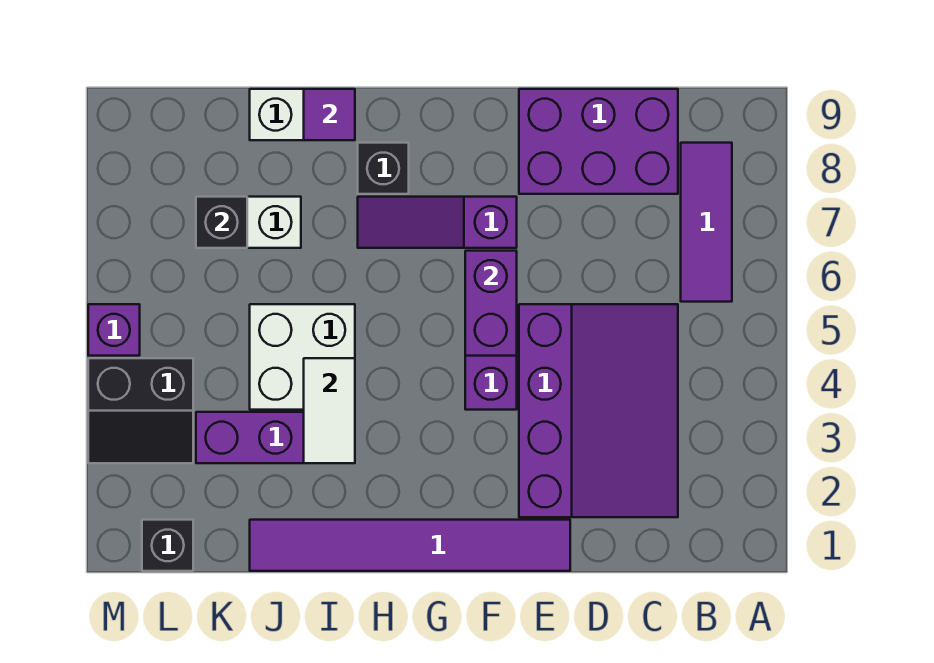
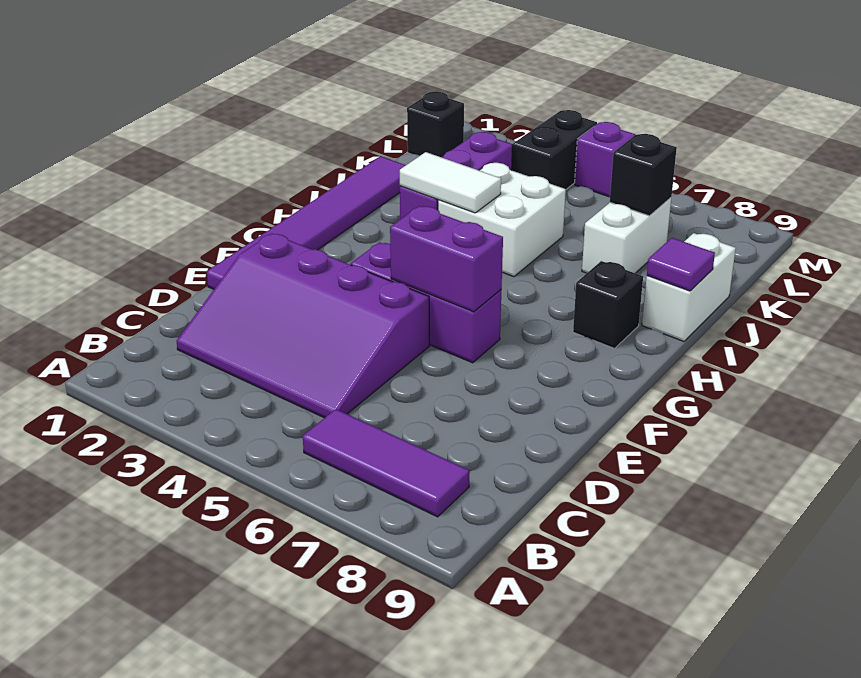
purple brick C8:E9 level 1 -> none
purple slope F7:H7 level 1 top F -> none

